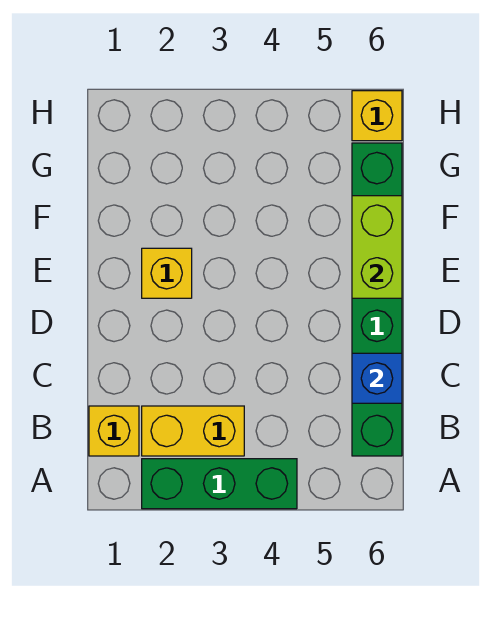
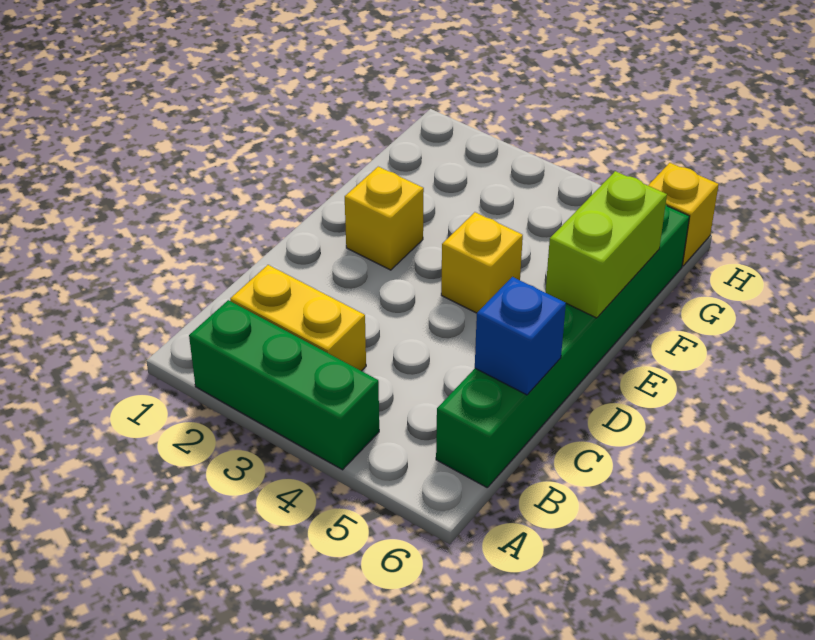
yellow brick B1 level 1 -> yellow brick E4 level 1

